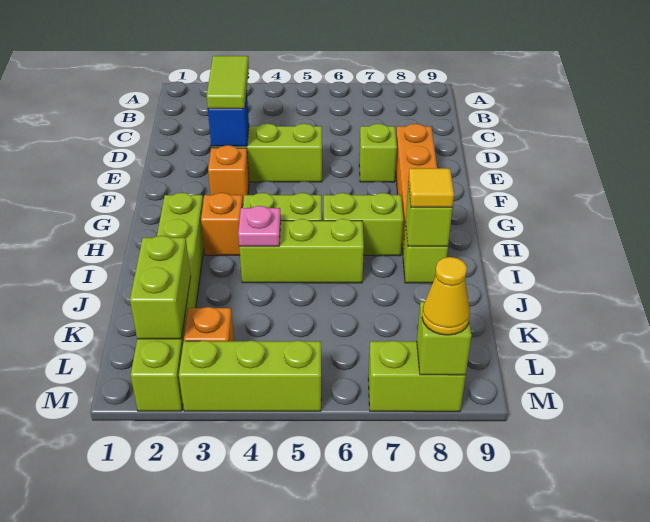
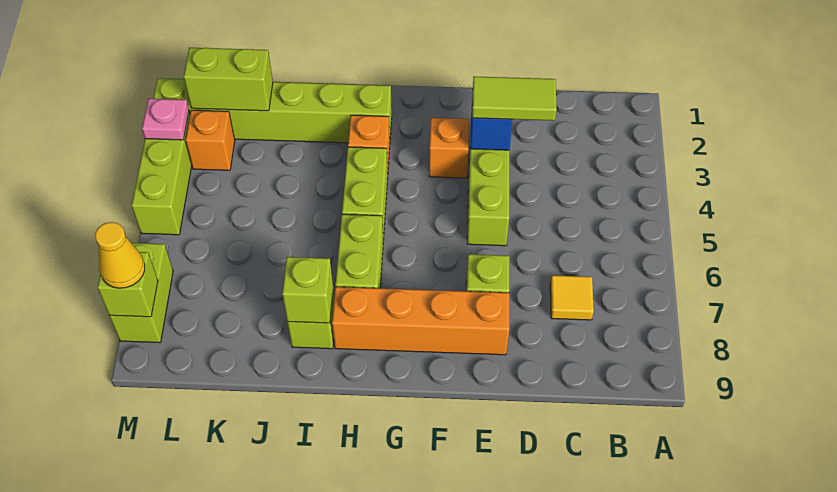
lime brick I4:I6 level 1 -> none
pink plate I4 level 2 -> pink plate M3 level 2
yellow tile I8 level 3 -> yellow tile C7 level 1

